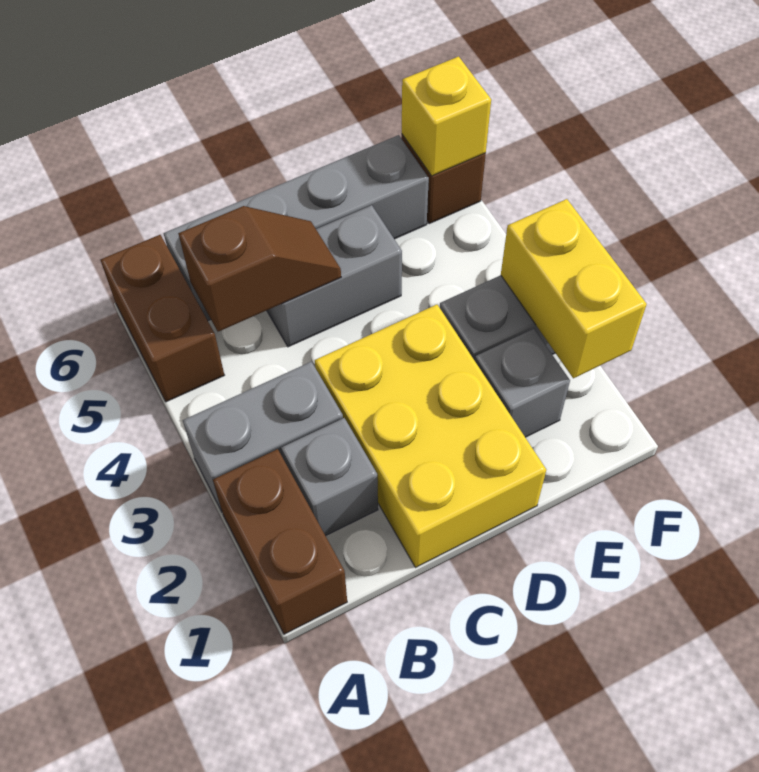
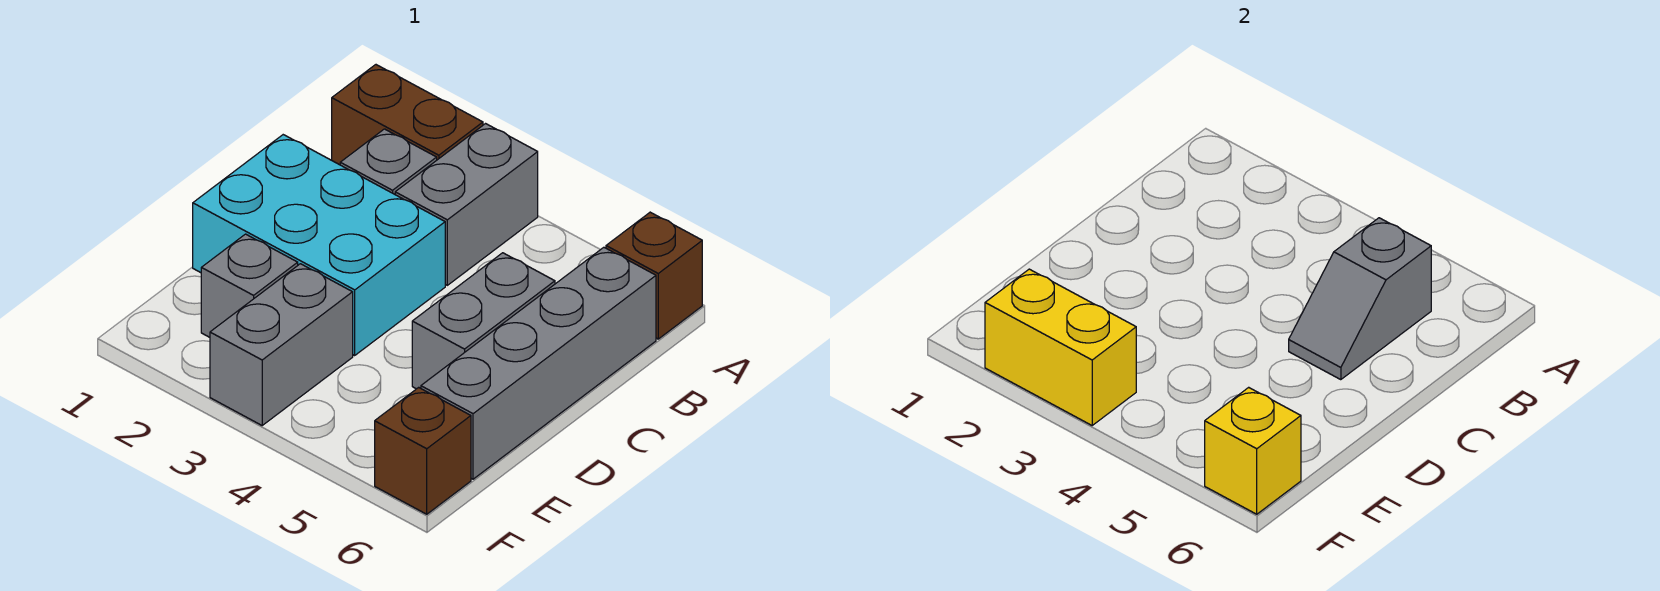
brown brick A5:A6 level 1 -> brown brick A6 level 1
brown slope B5:C5 level 2 top B -> grey slope B5:C5 level 2 top B
yellow brick C1:D3 level 1 -> cyan brick C1:D3 level 1

